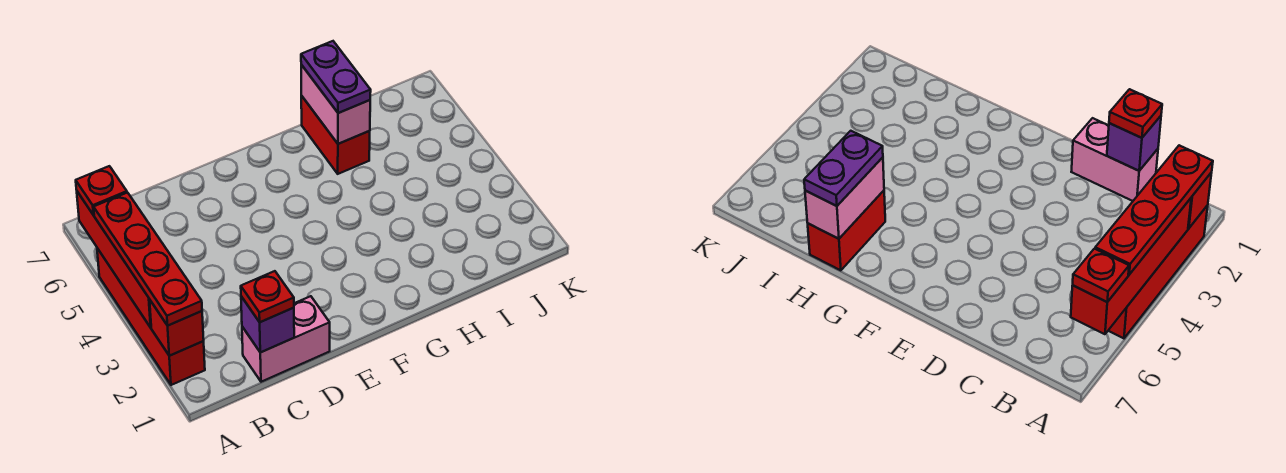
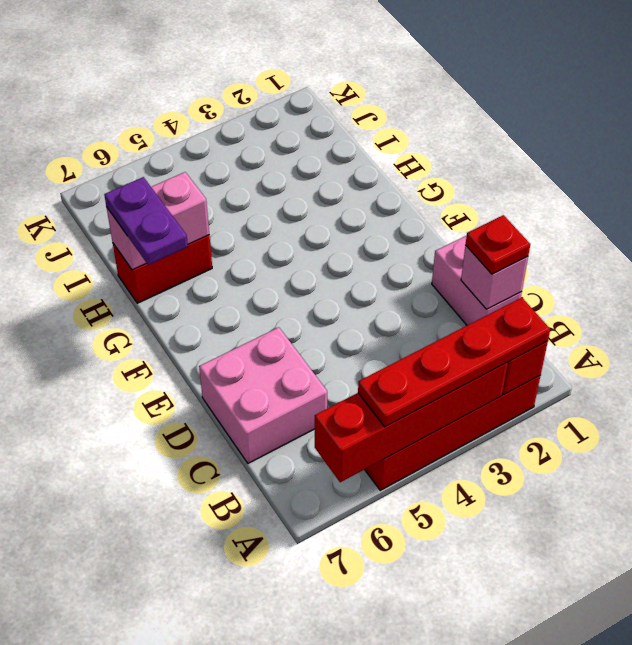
red plate A6 level 3 -> none
purple brick C1 level 2 -> pink brick C1 level 2
none -> pink brick C6:D7 level 1
purple plate H6:H7 level 3 -> purple plate G7:H7 level 3

